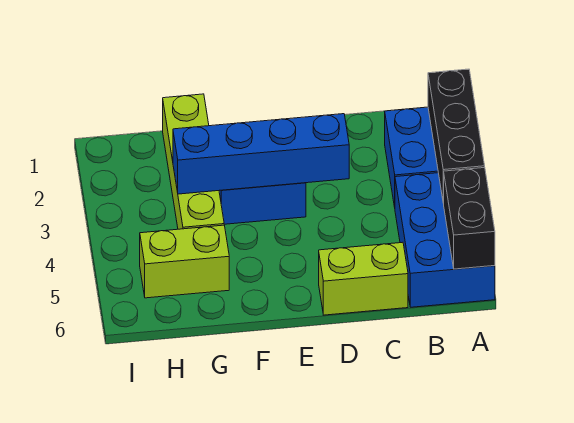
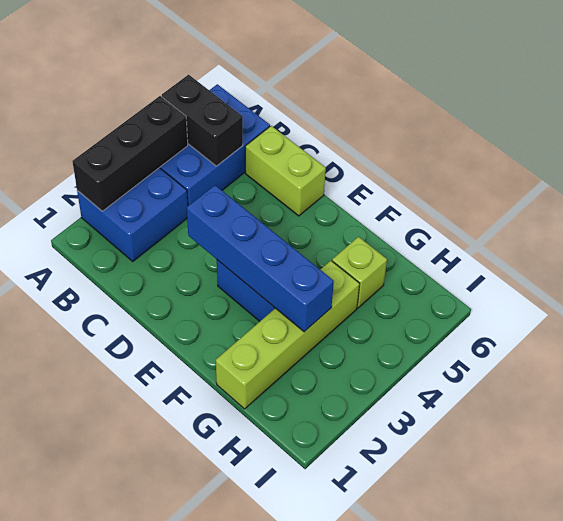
black brick A5:A6 level 2 -> black brick A5:B5 level 2
lime brick G5:H5 level 1 -> lime brick G5 level 1

